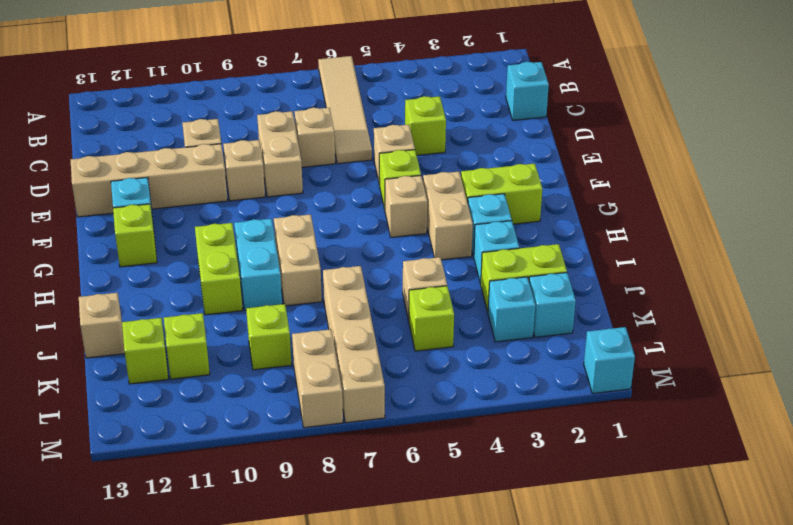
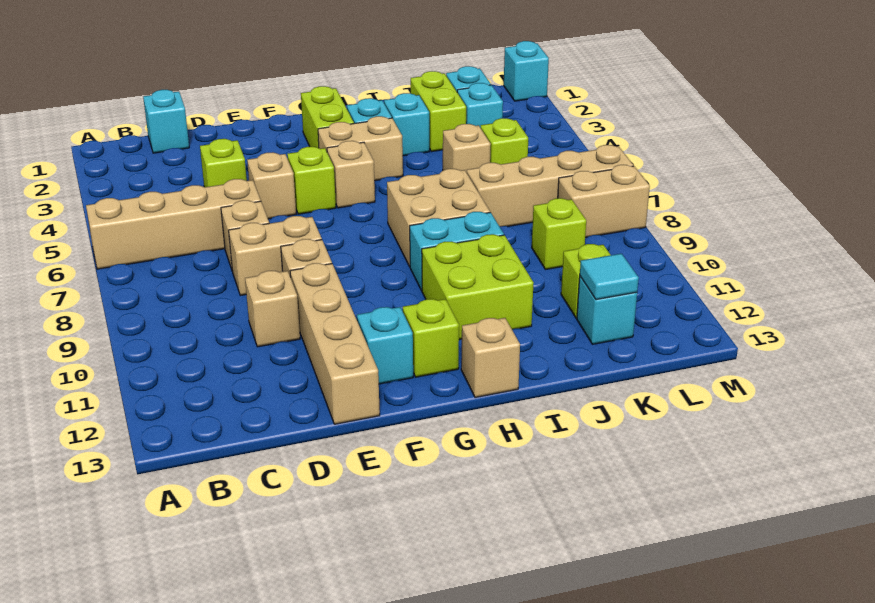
tan tile A6:D6 level 1 -> tan brick A6:D6 level 1
tan brick H8:I8 level 1 -> tan brick H7:I8 level 1
lime brick H10:I10 level 1 -> lime brick H10:I11 level 1
tan brick J13 level 1 -> tan brick H13 level 1
lime brick K12 level 1 -> cyan brick K12 level 1
none -> cyan tile K12 level 2

